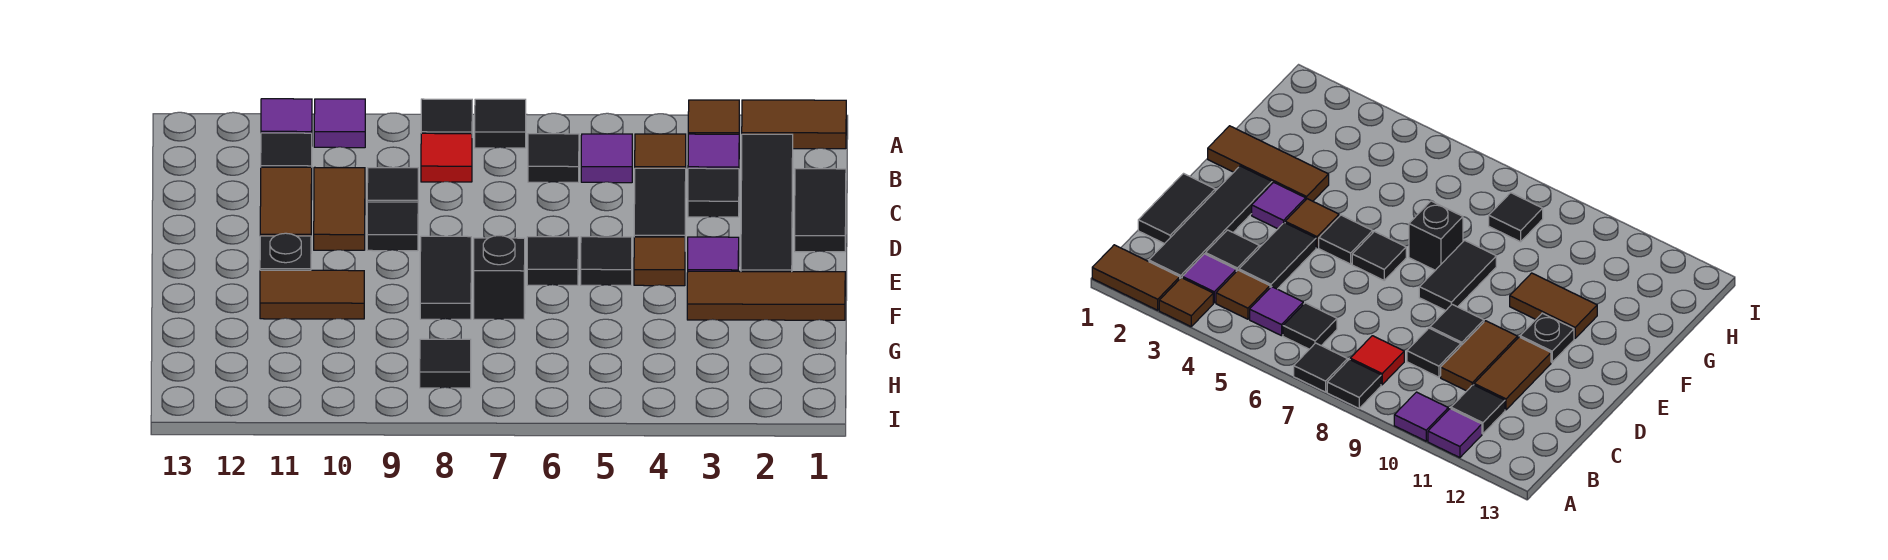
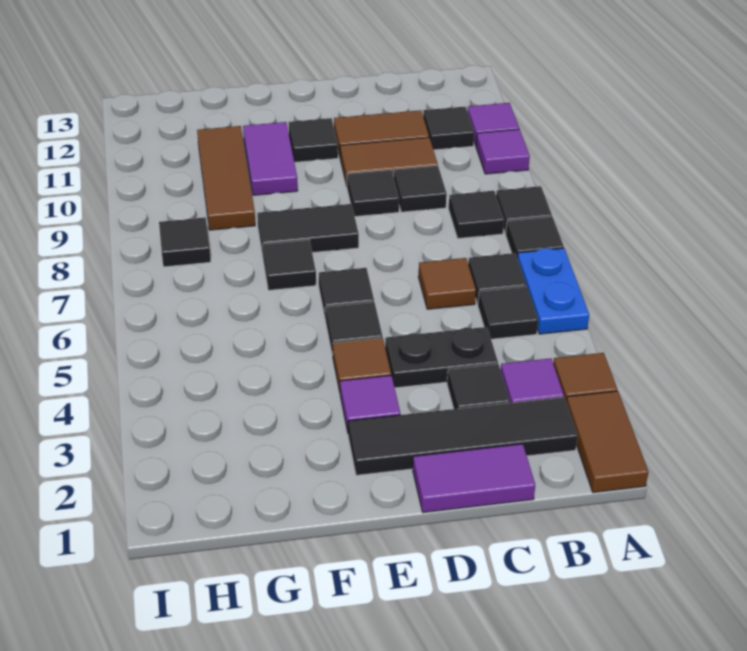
none -> blue plate A5:A6 level 1
brown tile B4 level 1 -> brown tile C6 level 1
purple tile B5 level 1 -> black tile B5 level 1
red tile B8 level 1 -> black tile B8 level 1
black tile C1:D1 level 1 -> purple tile C1:D1 level 1
black tile C4:D4 level 1 -> black plate C4:D4 level 1
black plate E11 level 1 -> black tile E11 level 1
brown tile F1:F3 level 1 -> brown tile G9:G11 level 1
black brick F7 level 1 -> black tile F7 level 1
brown tile F10:F11 level 1 -> purple tile F10:F11 level 1

